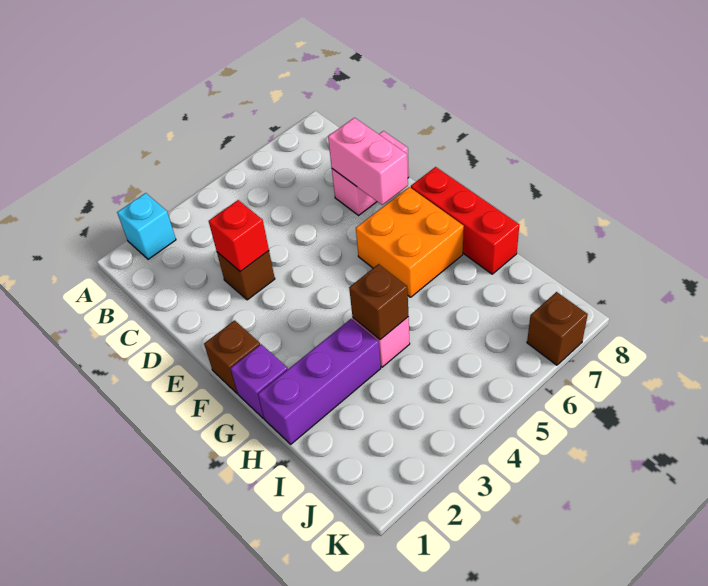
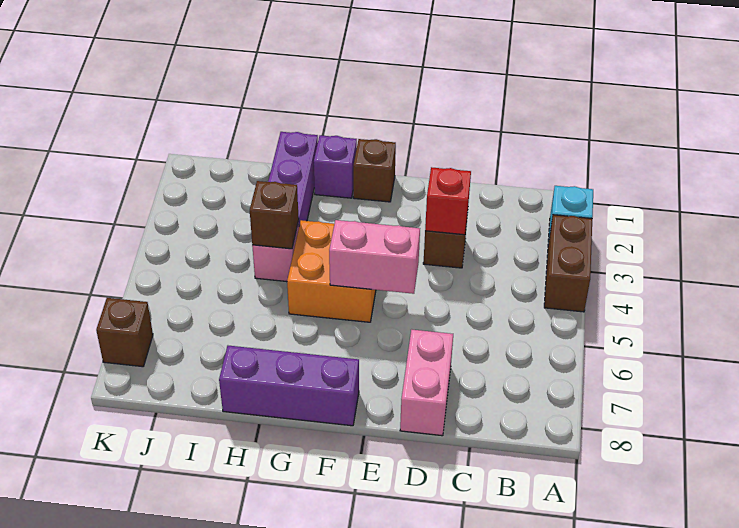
none -> brown brick A3:A4 level 1
pink brick D7:E7 level 2 -> pink brick E5:F5 level 2
orange brick F6:G7 level 1 -> orange brick F4:G5 level 1
red brick F8:H8 level 1 -> purple brick F8:H8 level 1

